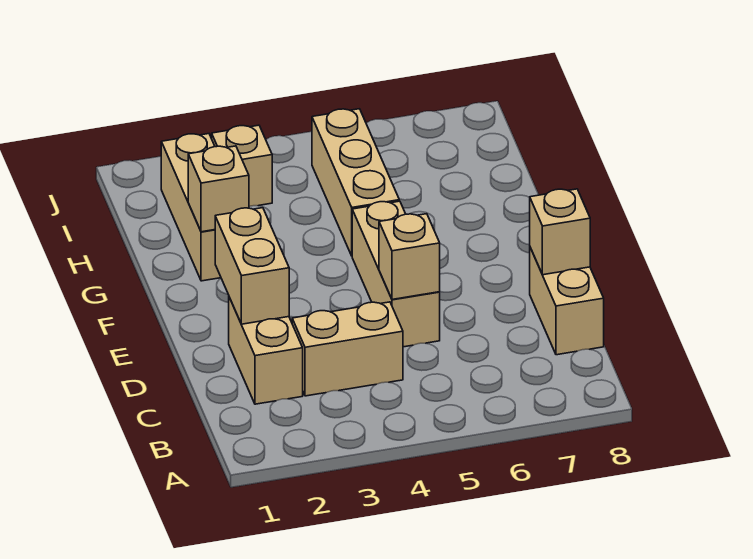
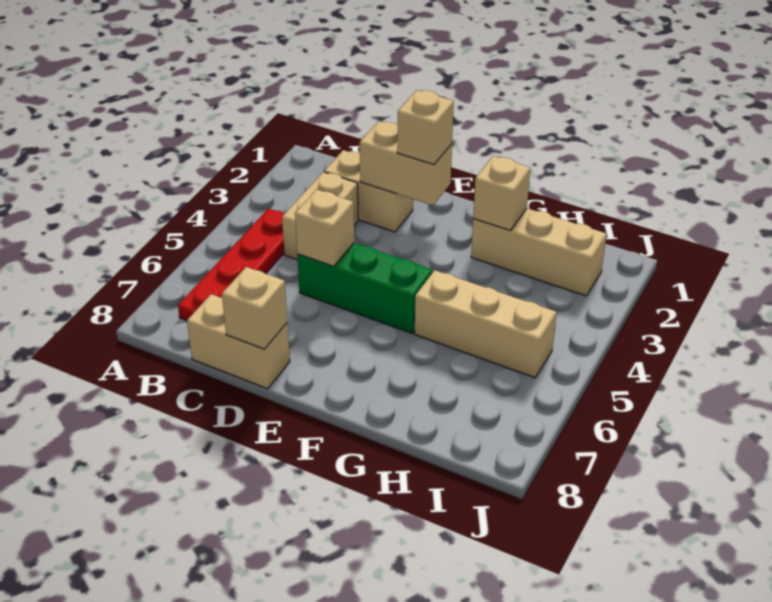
none -> red plate B4:B7 level 1
tan brick D5:F5 level 1 -> green brick D5:F5 level 1
tan brick I3 level 1 -> tan brick E2 level 3

